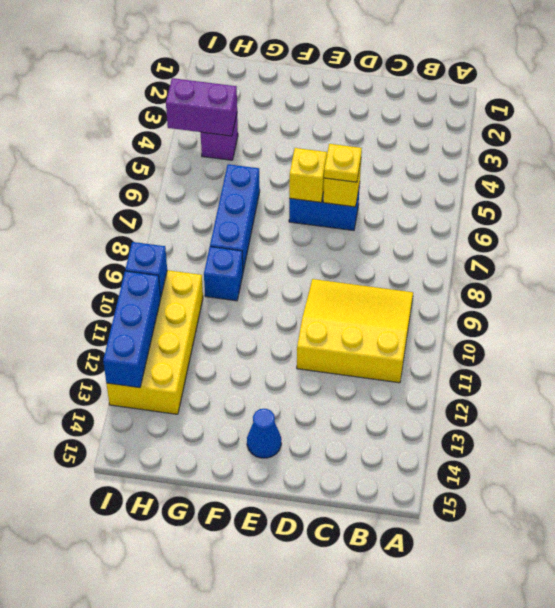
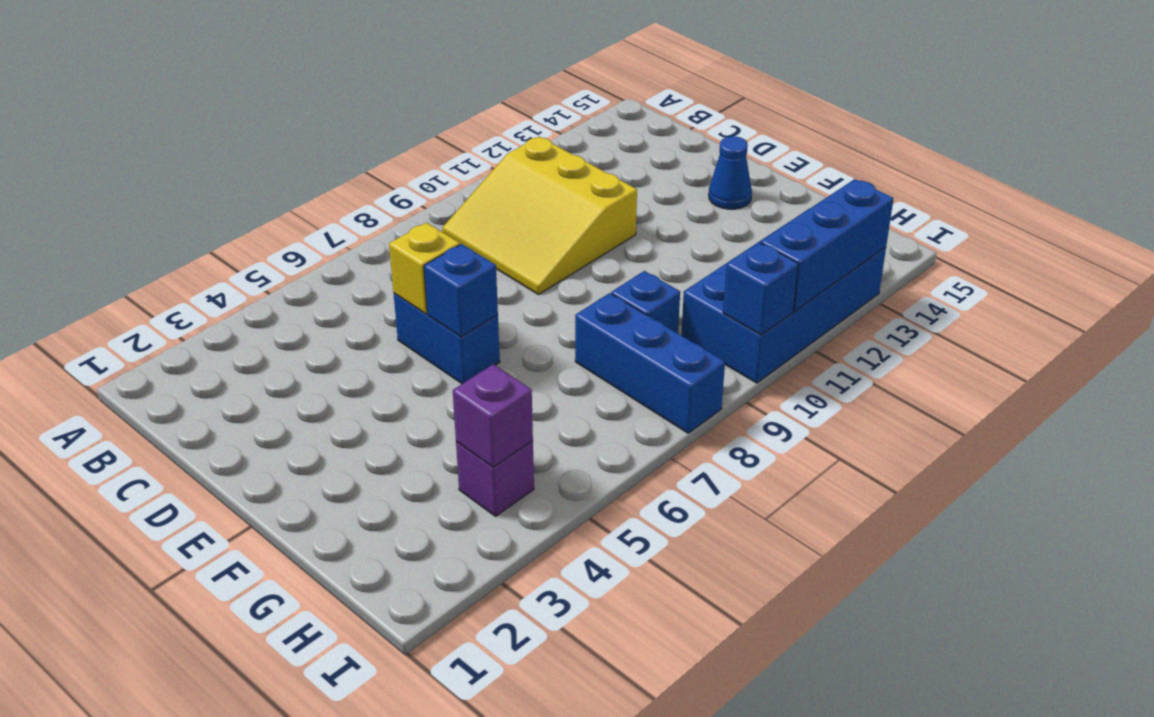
yellow plate D6 level 3 -> none
yellow brick E6 level 2 -> blue brick E6 level 2
blue brick G6:G8 level 1 -> blue brick G8:I8 level 1
purple brick H4:I4 level 2 -> purple brick H4 level 2
yellow brick H10:I13 level 1 -> blue brick H10:I13 level 1

